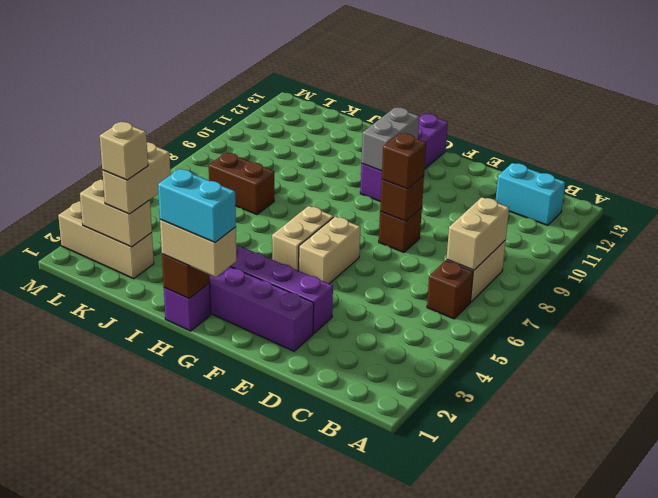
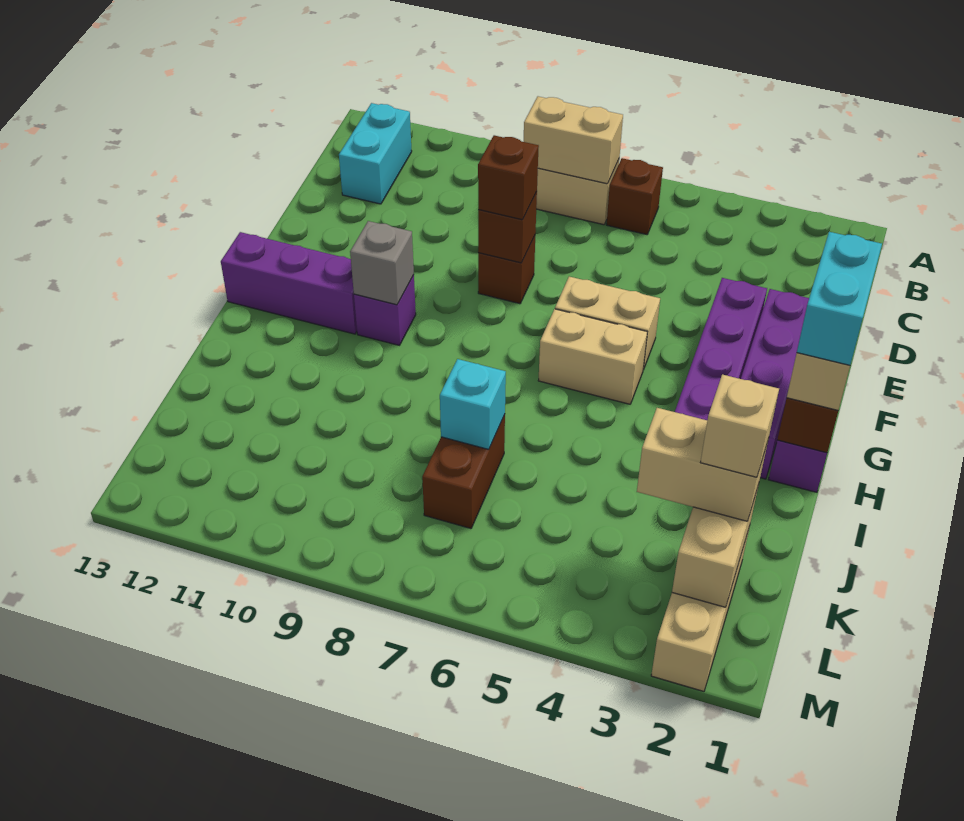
grey brick G10:G11 level 2 -> grey brick G10 level 2
none -> cyan brick J7 level 2

